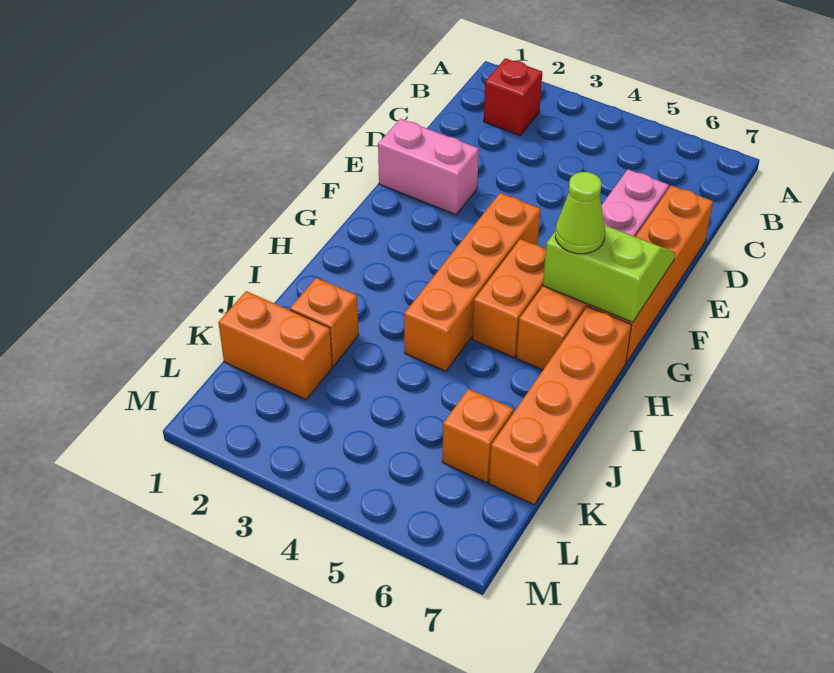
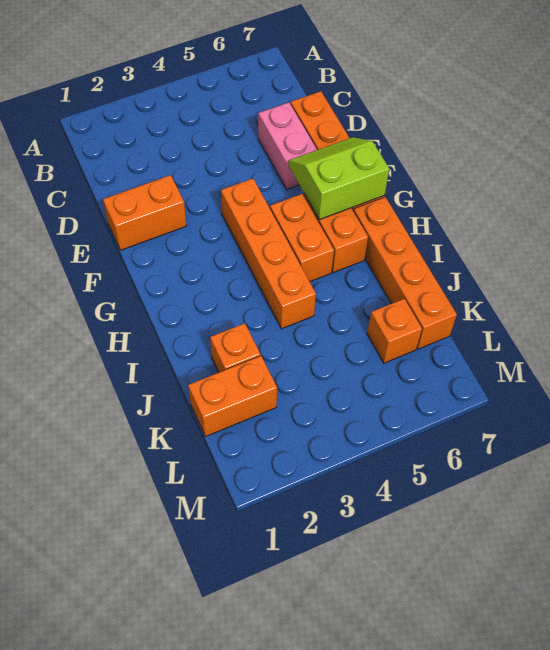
red brick B2 level 1 -> none
pink brick E1:E2 level 1 -> orange brick E1:E2 level 1
lime cone G6 level 3 -> none

